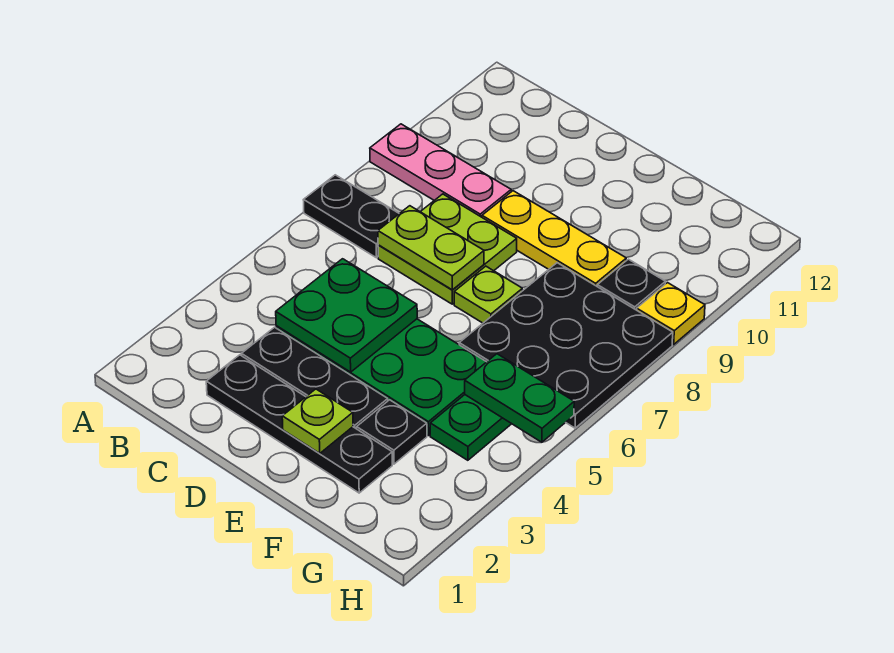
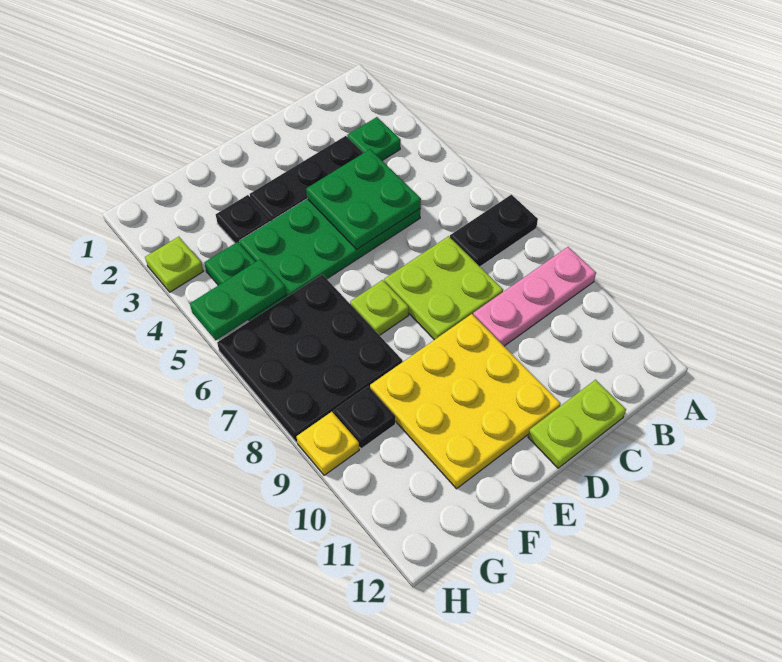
none -> green plate B3 level 1
black plate C2:F2 level 1 -> none
lime plate C7:D7 level 2 -> lime plate C12:D12 level 1
yellow plate D9:F9 level 1 -> yellow plate D9:F11 level 1
lime plate E2 level 2 -> lime plate H3 level 1

